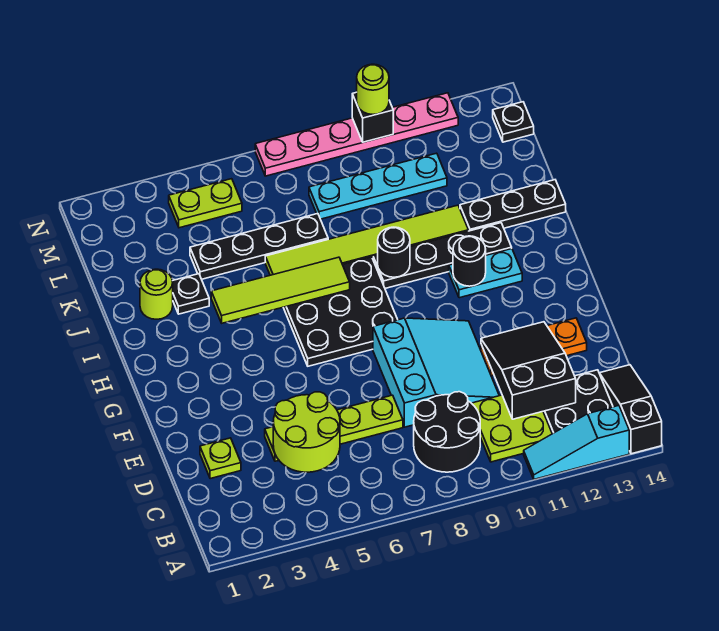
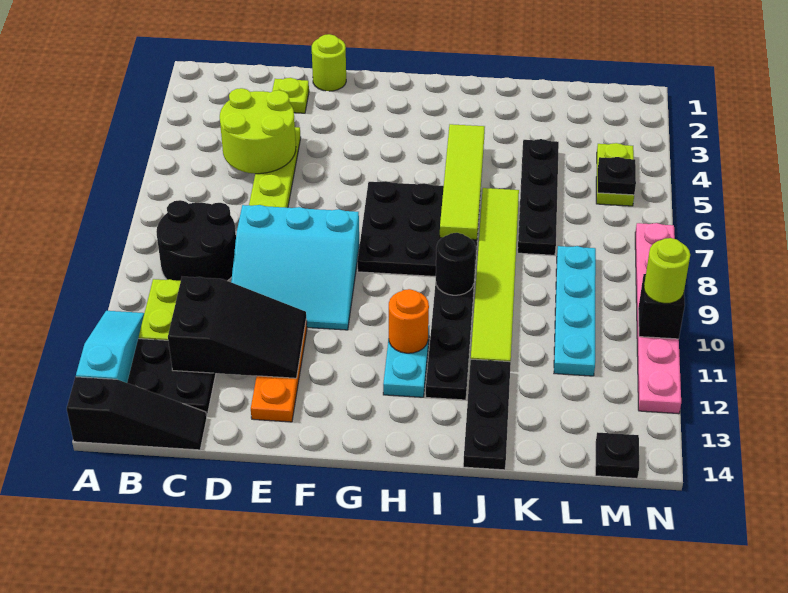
black round brick H11 level 2 -> orange round brick H11 level 2
lime round brick J2 level 1 -> lime round brick E1 level 1
black plate J3 level 1 -> black plate M5 level 2

